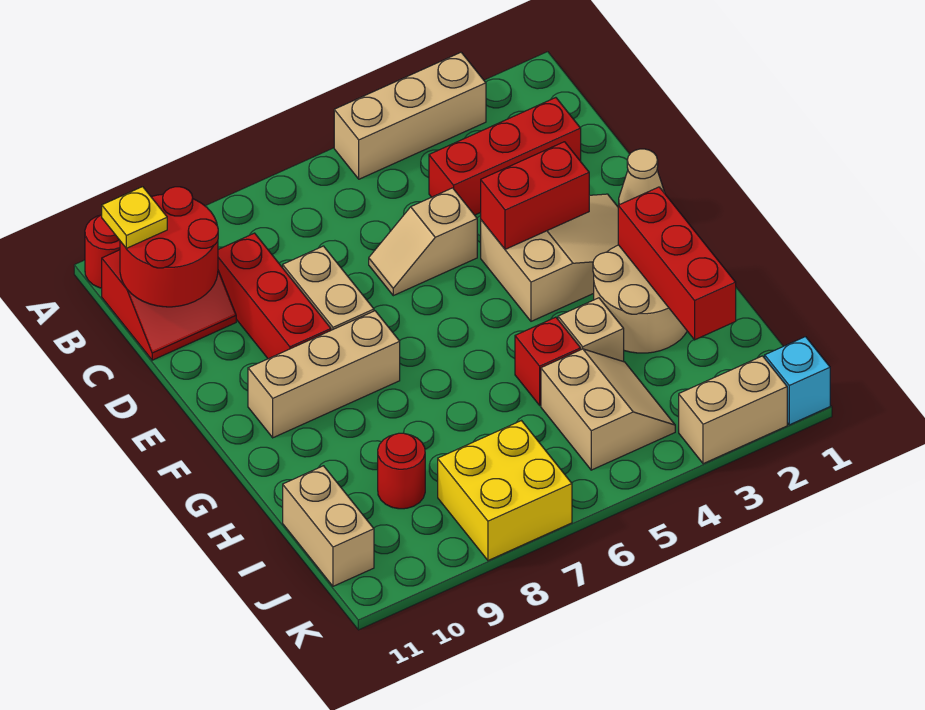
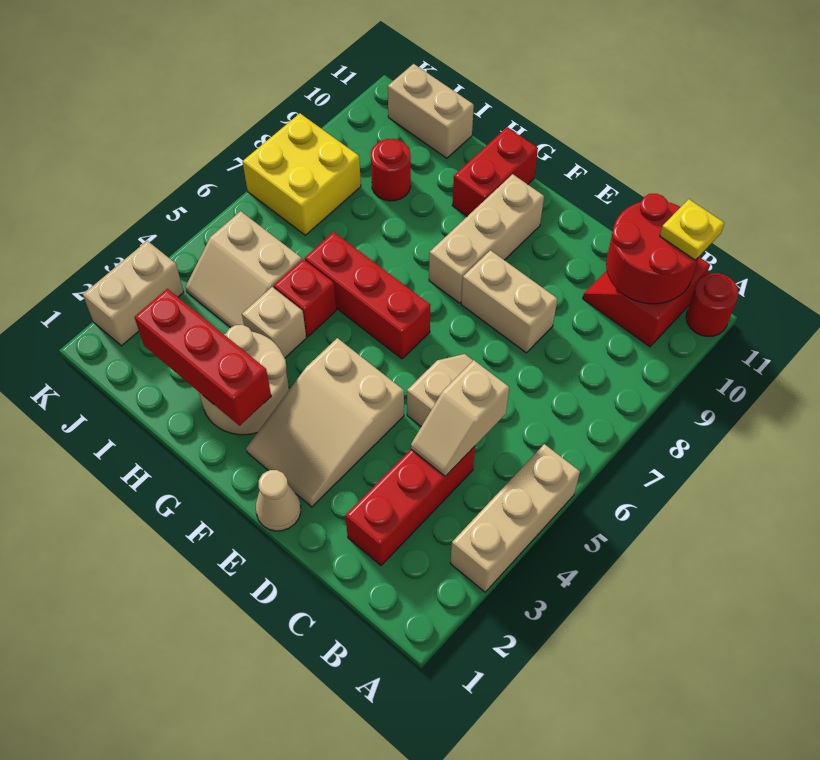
none -> tan slope C4:C5 level 2 top 5
red brick C9:E9 level 1 -> red brick F6:H6 level 1
red brick E3:E4 level 2 -> red brick G10:G11 level 1
cyan brick K1 level 1 -> none

